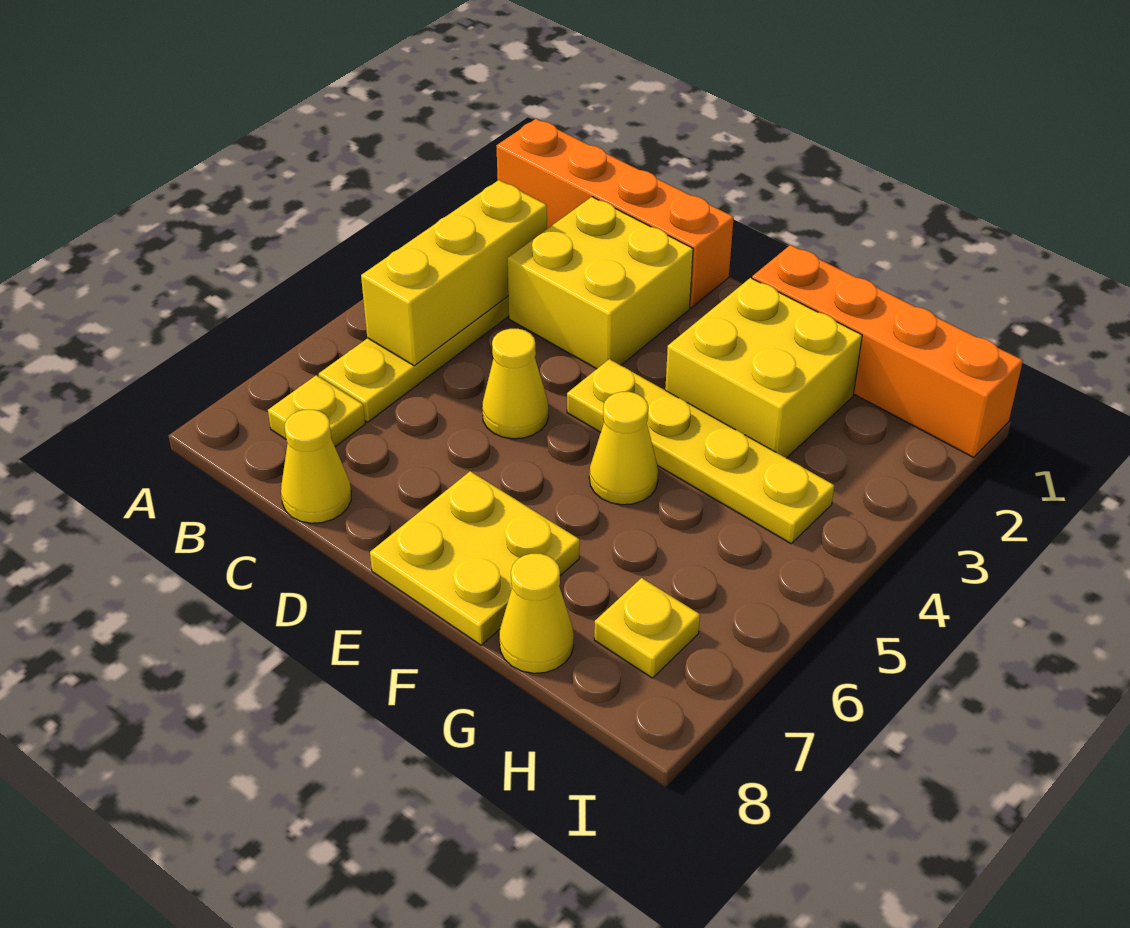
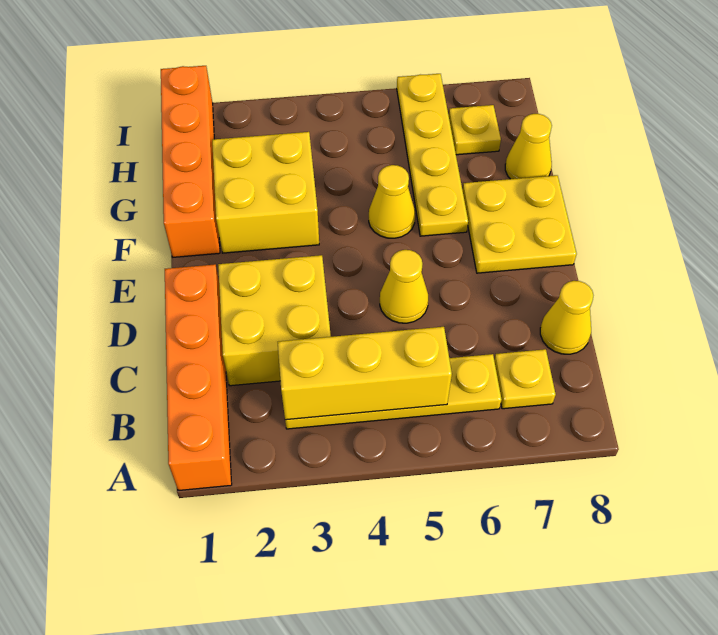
yellow plate E4:H4 level 1 -> yellow plate F6:I6 level 1

